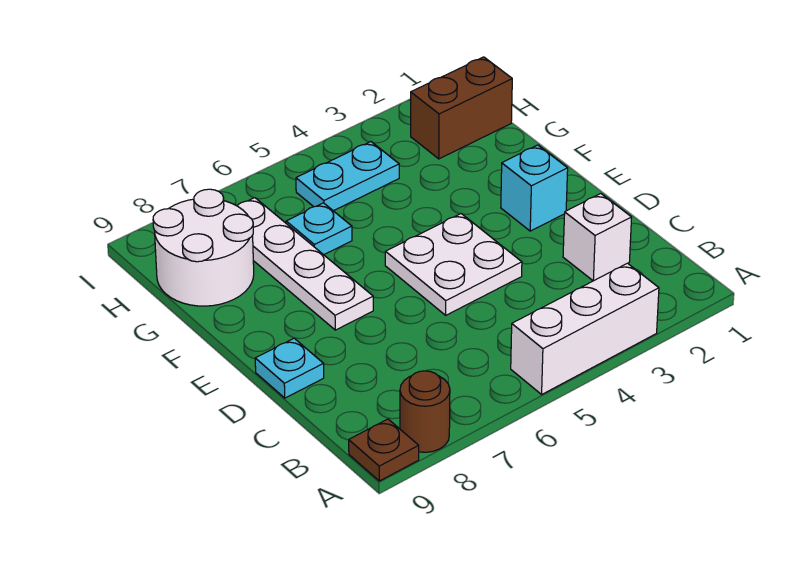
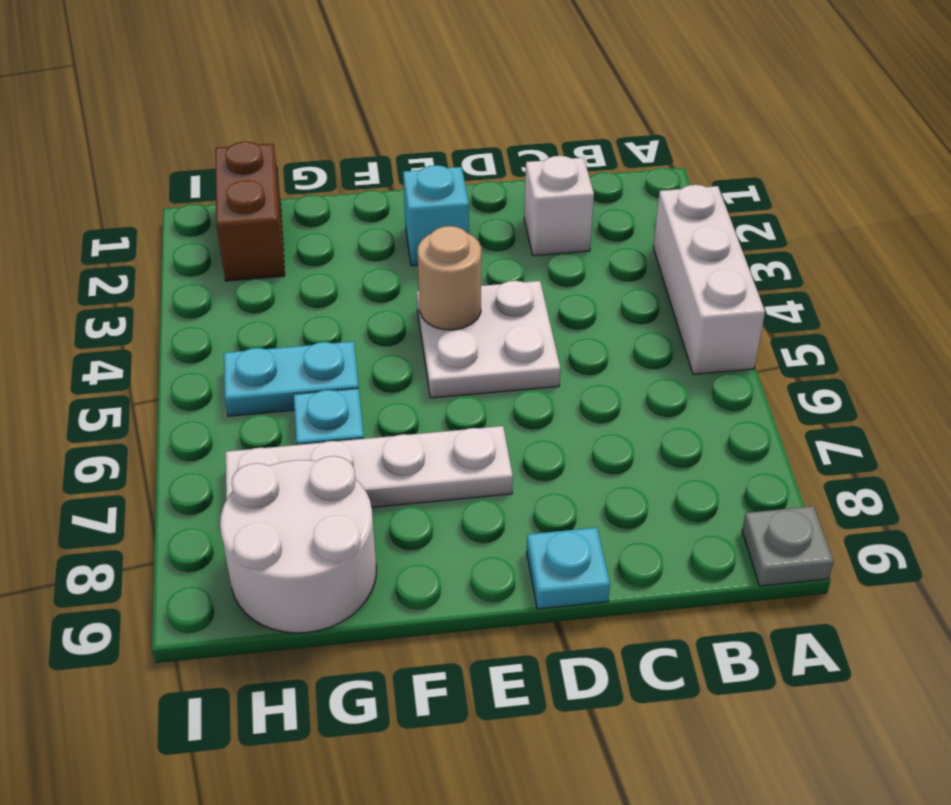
brown round brick A8 level 1 -> none
brown plate A9 level 1 -> grey plate A9 level 1
none -> tan round brick E4 level 2
cyan plate H4:H5 level 1 -> cyan plate G5:H5 level 1

